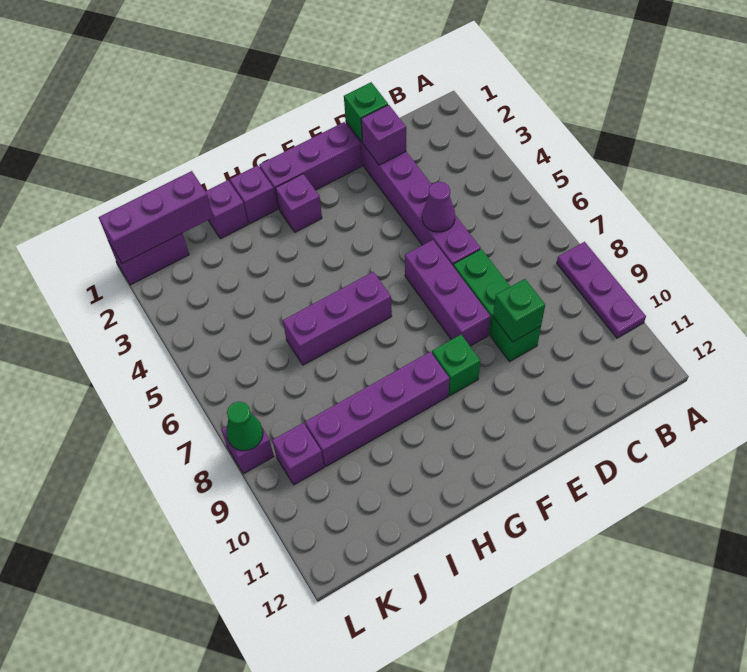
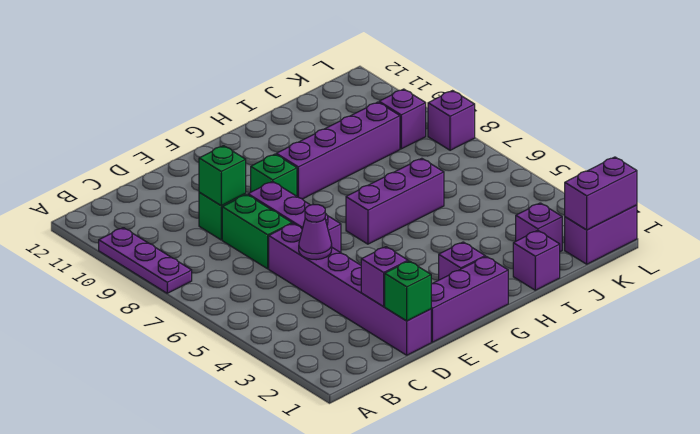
purple brick H1 level 1 -> purple brick J2 level 1
purple brick J1:L1 level 2 -> purple brick K1:L1 level 2
green cone L8 level 2 -> none

